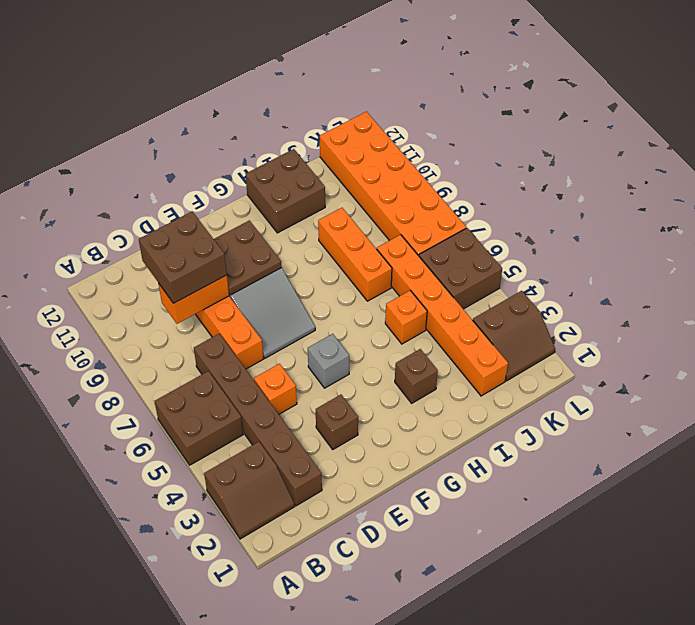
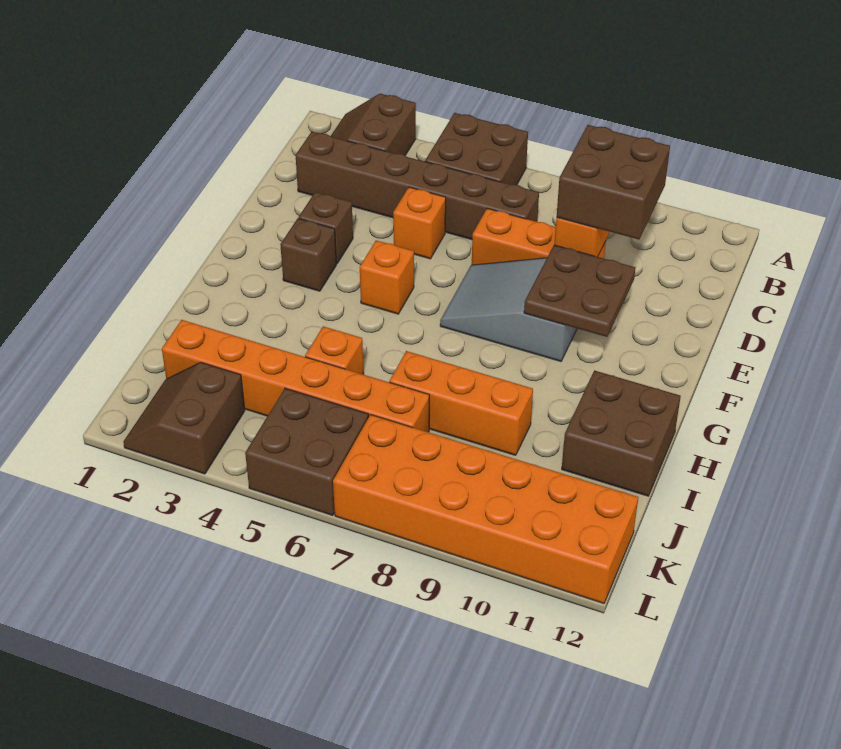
grey brick F5 level 1 -> orange brick F5 level 1
brown brick H3 level 1 -> brown brick F3 level 1

